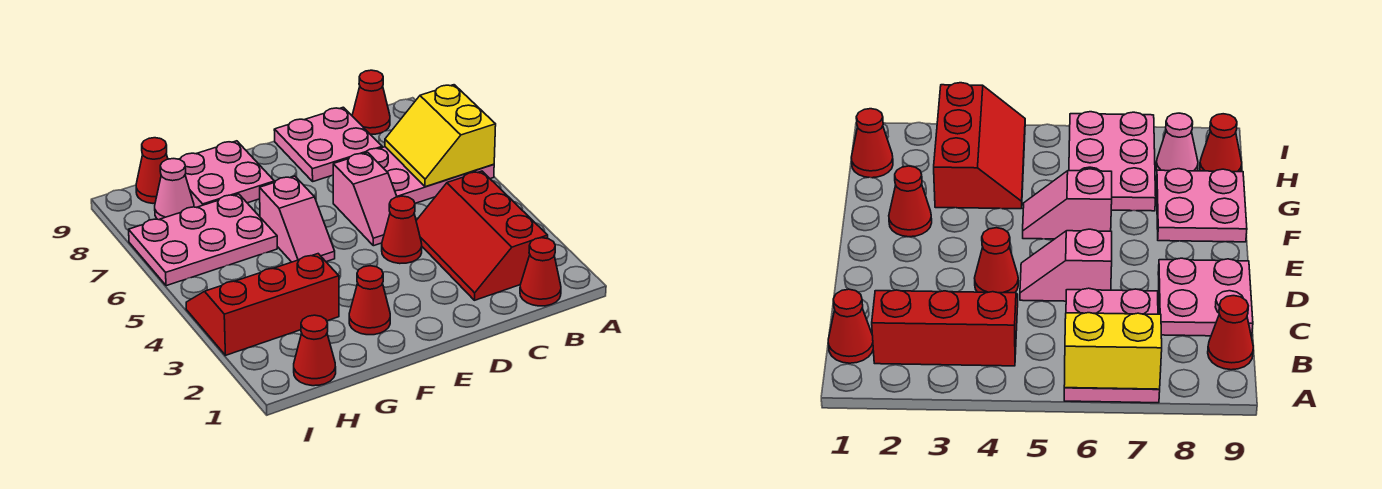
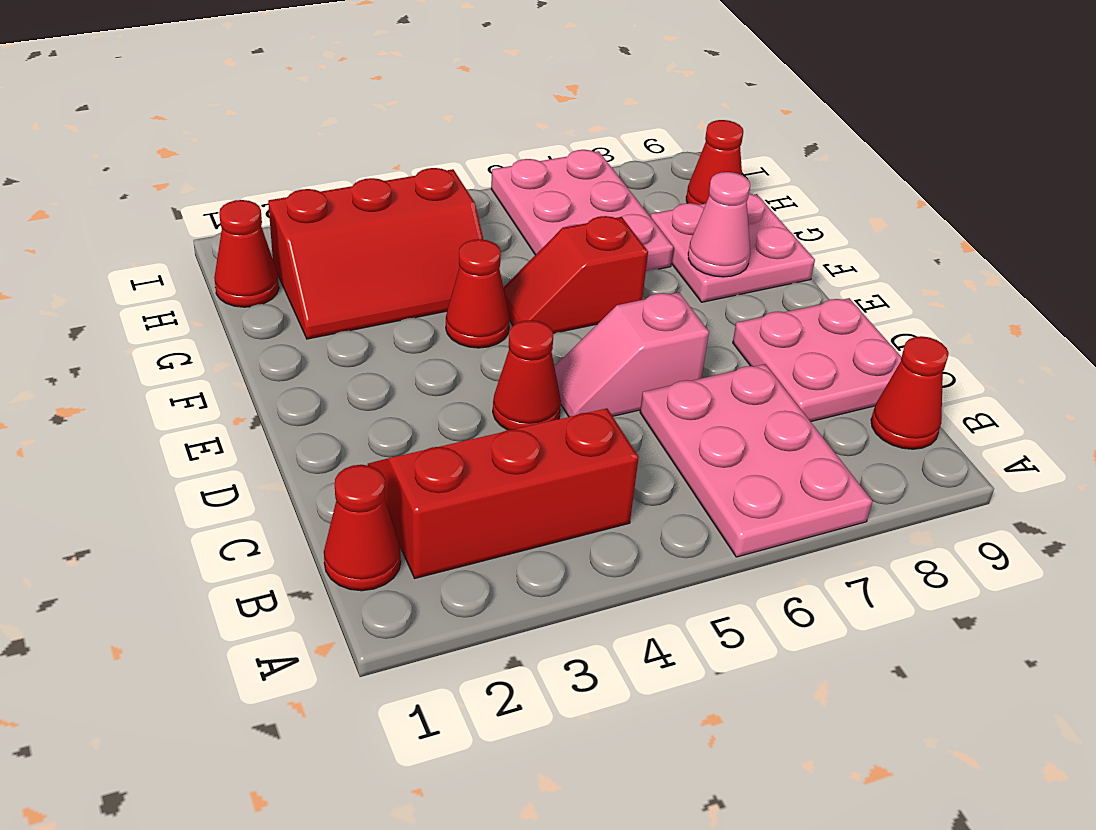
yellow slope A6:B7 level 2 top A -> none
red cone F2 level 1 -> red cone F4 level 1
pink slope F5:F6 level 1 top 6 -> red slope F5:F6 level 1 top 6
red slope G3:I4 level 1 top 3 -> red slope G2:H4 level 1 top H
pink cone H8 level 1 -> pink cone F8 level 2

